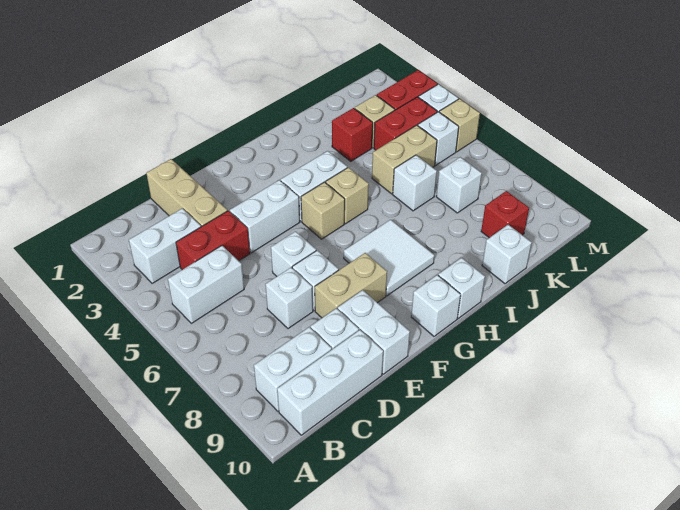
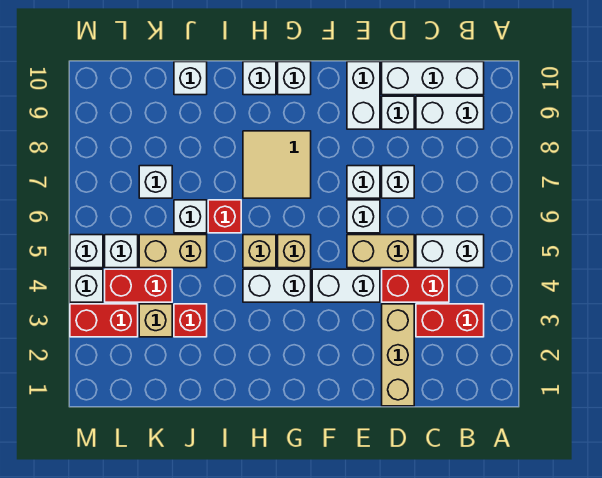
white brick B3:C3 level 1 -> red brick B3:C3 level 1
tan brick E8:F8 level 1 -> tan brick D5:E5 level 1
white tile G7:H8 level 1 -> tan tile G7:H8 level 1
red brick K9 level 1 -> red brick I6 level 1
tan brick M5 level 1 -> white brick M5 level 1

